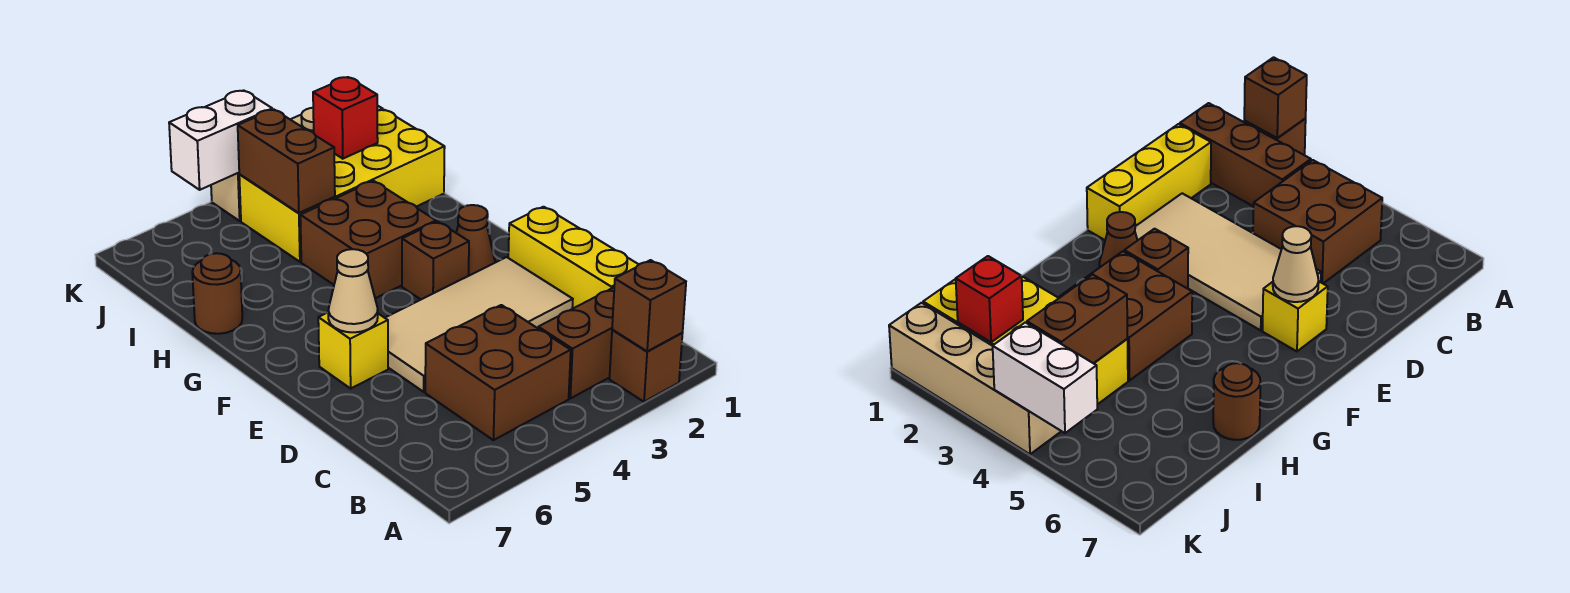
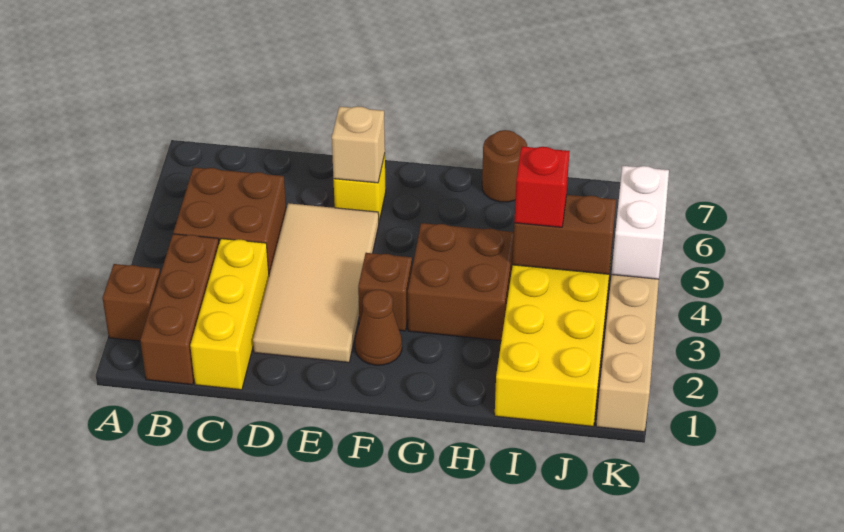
brown brick A2 level 2 -> none
yellow brick C1:E1 level 1 -> yellow brick C1:C3 level 1
tan cone E6 level 2 -> tan brick E6 level 2
red brick J2 level 2 -> red brick I4 level 3

